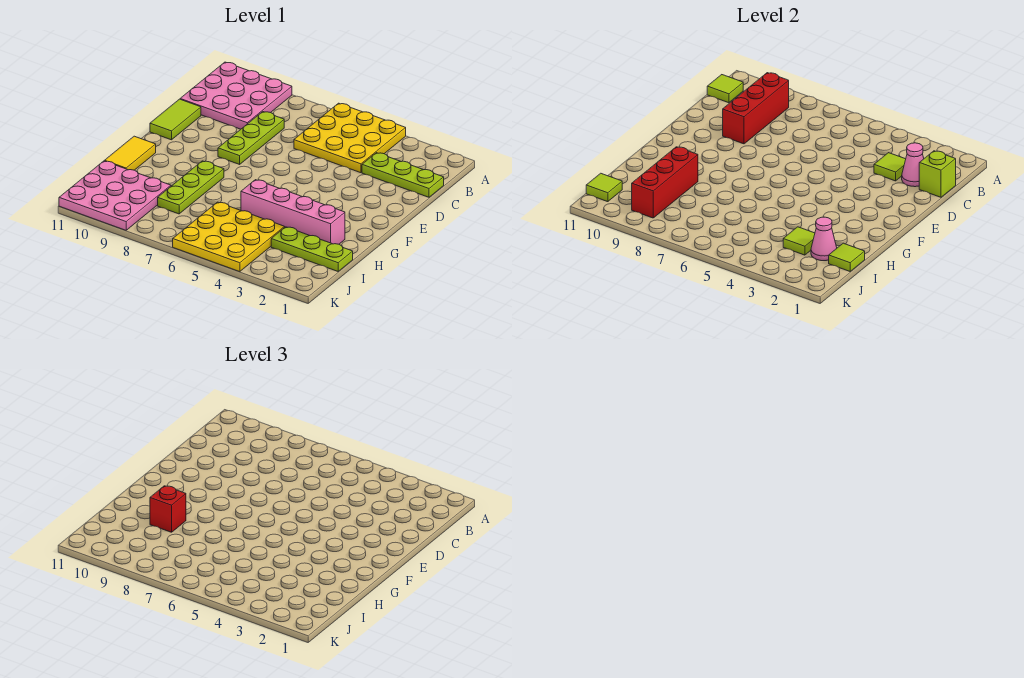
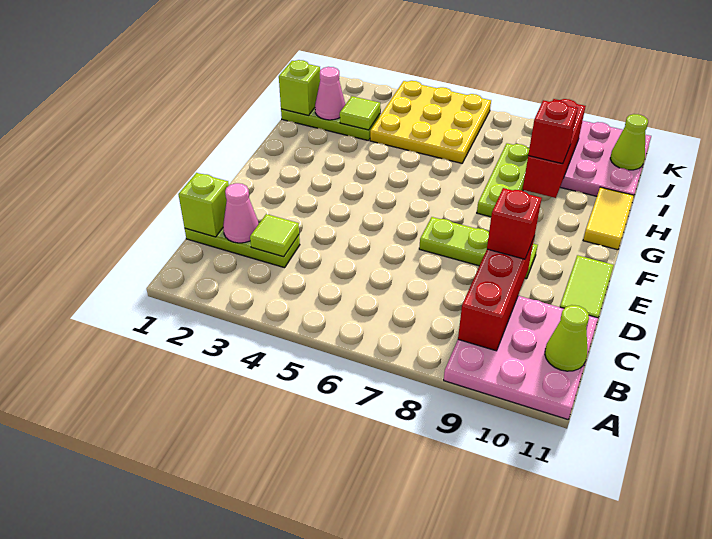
yellow plate A4:C6 level 1 -> none
lime tile B11 level 2 -> lime cone B11 level 2
lime plate C8:E8 level 1 -> lime plate E7:E9 level 1
none -> red brick D9 level 3
pink brick H2:H5 level 1 -> none
lime tile I1 level 2 -> lime brick I1 level 2
lime tile J11 level 2 -> lime cone J11 level 2

